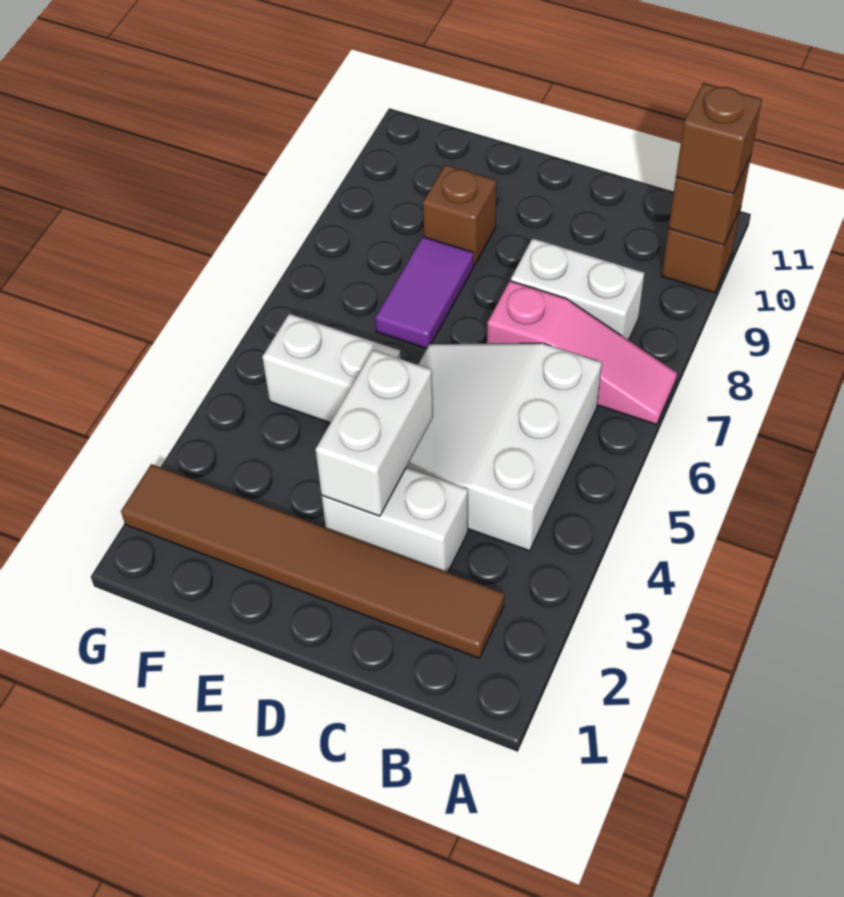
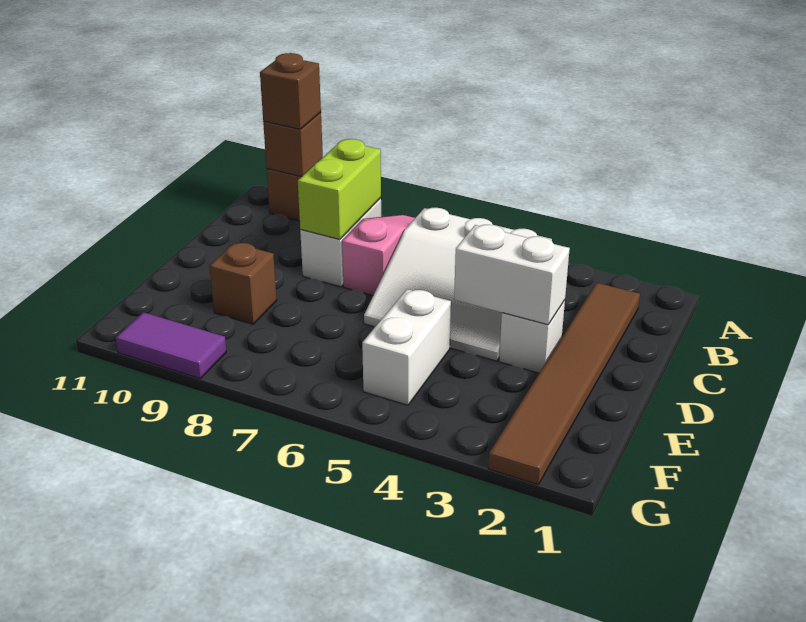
none -> lime brick B8:C8 level 2
white brick C3:D3 level 1 -> white brick D3 level 1
purple tile E7:E8 level 1 -> purple tile G9:G10 level 1

